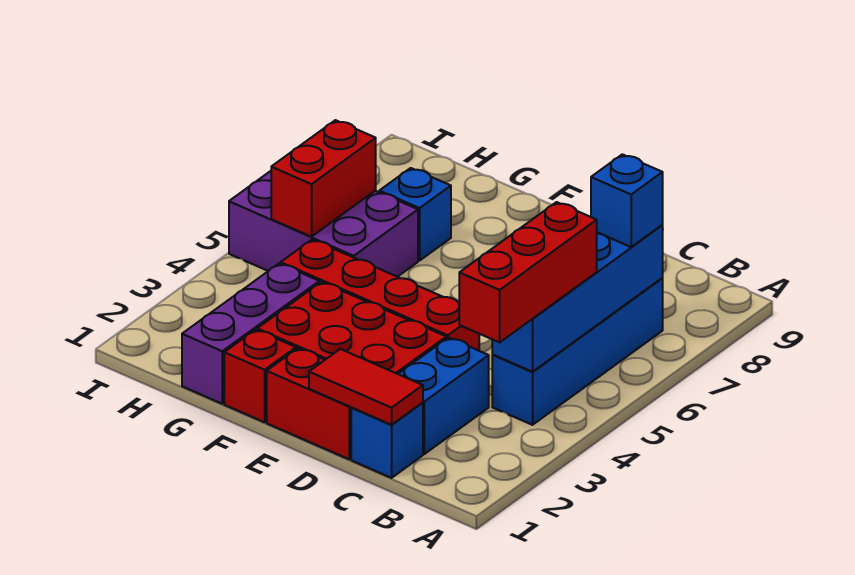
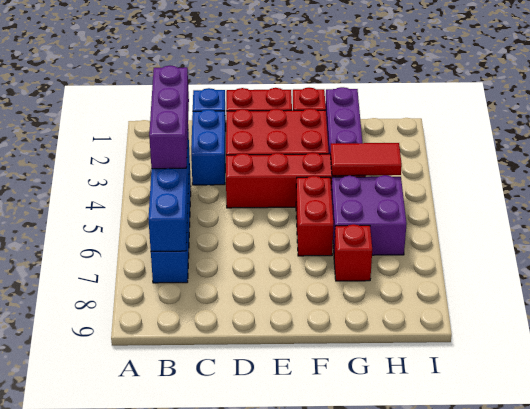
red brick B3:B5 level 3 -> purple brick B3:B5 level 3
blue brick B7 level 3 -> none
red tile C1:D1 level 2 -> red tile G4:H4 level 2
purple brick G5:I6 level 1 -> purple brick G5:H6 level 1
blue brick G7 level 1 -> red brick G7 level 1
red brick H5:H6 level 2 -> red brick F5:F6 level 1

